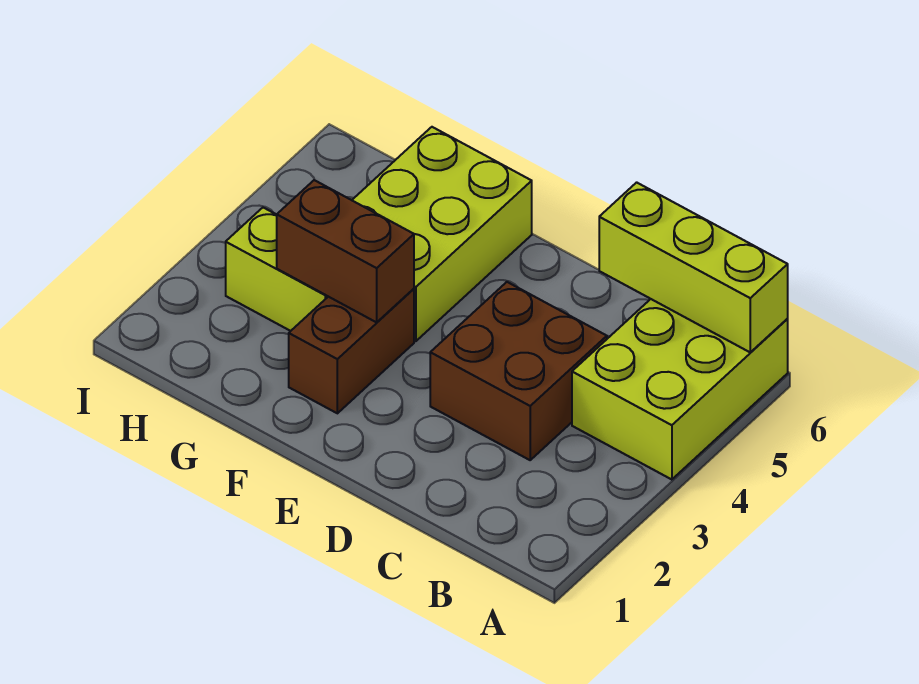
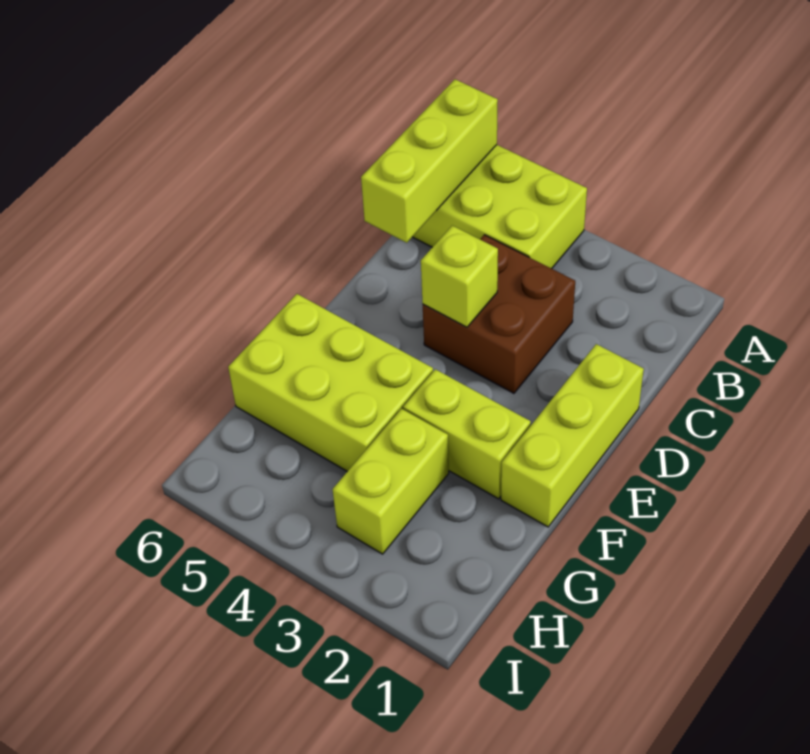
none -> lime brick D1:F1 level 1
none -> lime brick D4 level 2
brown brick F2:F3 level 1 -> lime brick F2:F3 level 1
brown brick F3:G3 level 2 -> none

